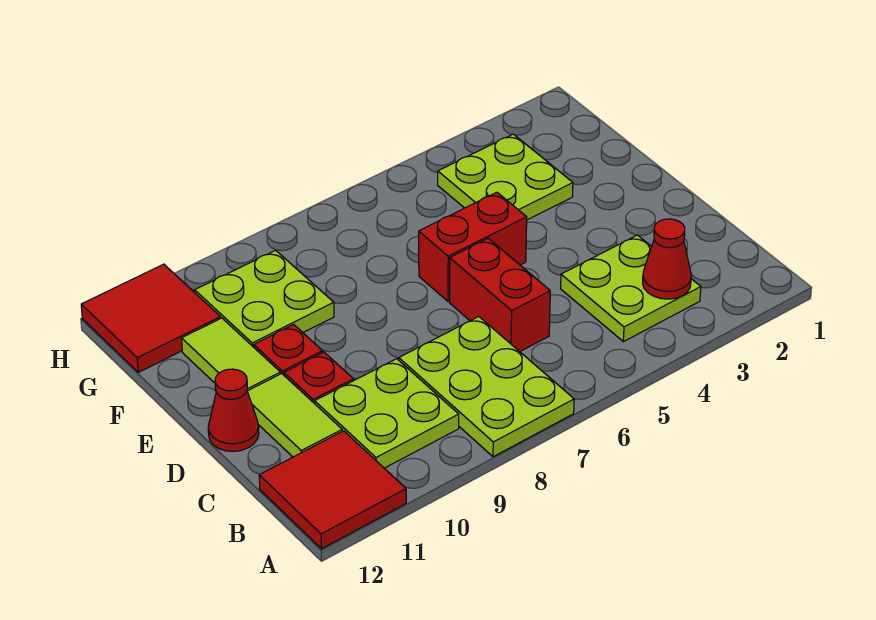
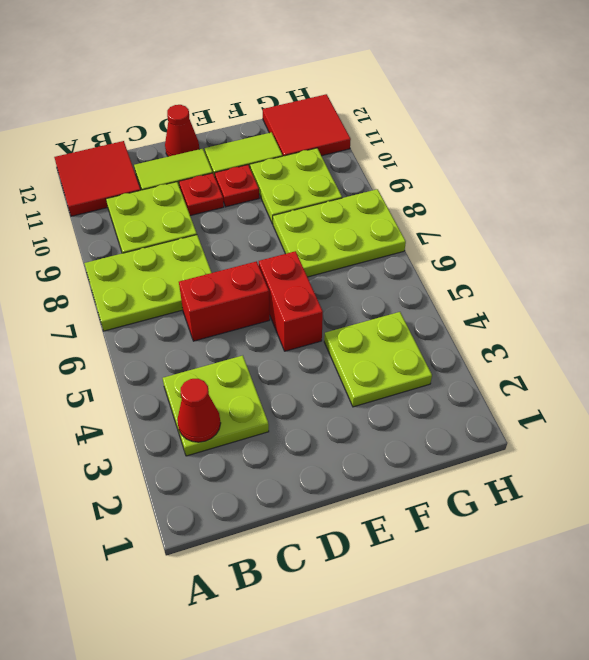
none -> lime plate F7:H8 level 1

